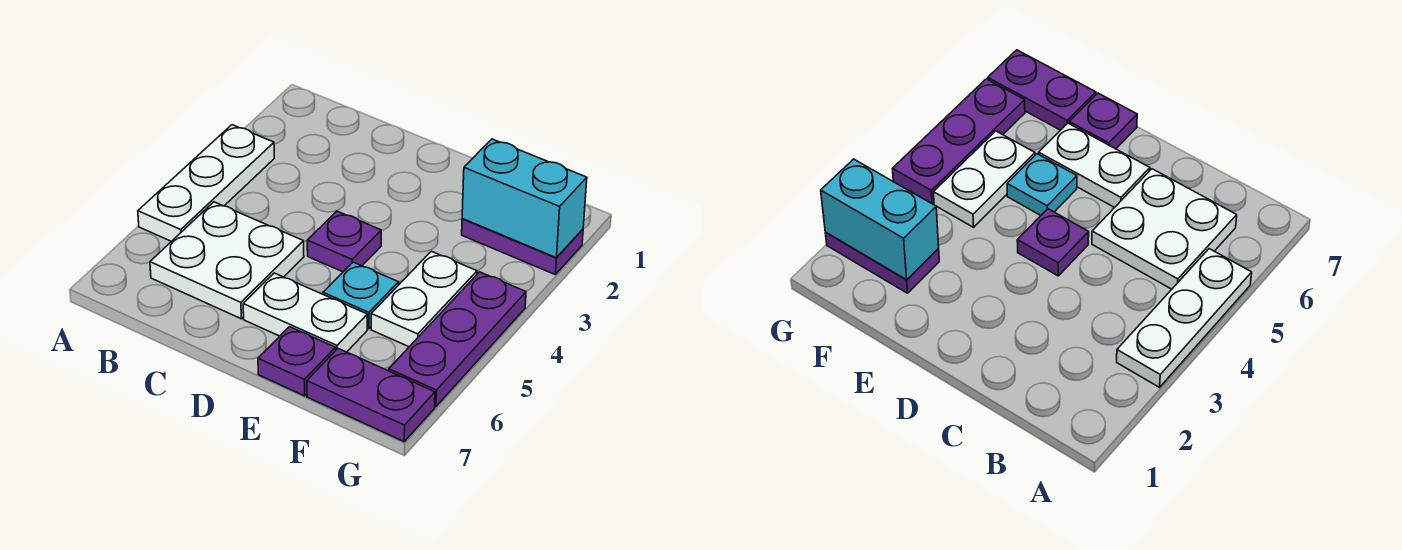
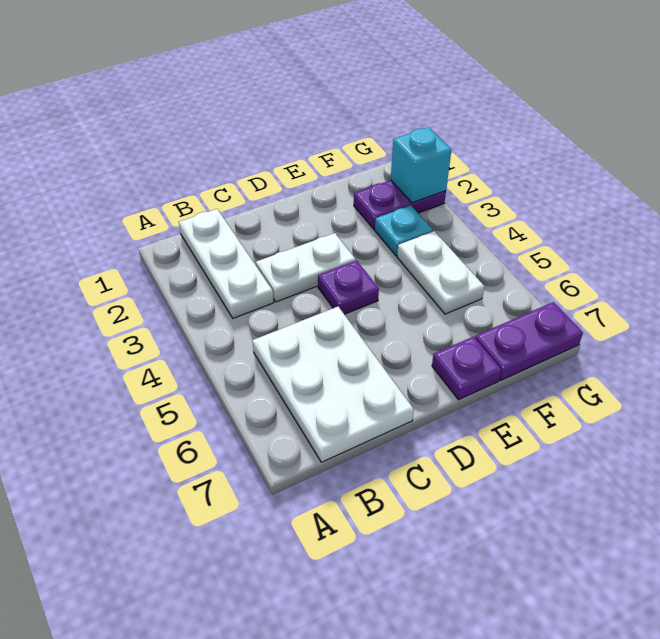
white plate A3:A5 level 1 -> white plate B1:B3 level 1
white plate B5:C6 level 1 -> white plate B5:C7 level 1
white plate D6:E6 level 1 -> white plate C3:D3 level 1
cyan plate E5 level 1 -> cyan plate F3 level 1
cyan brick F2:G2 level 2 -> cyan brick G2 level 2
purple plate G4:G6 level 1 -> none

